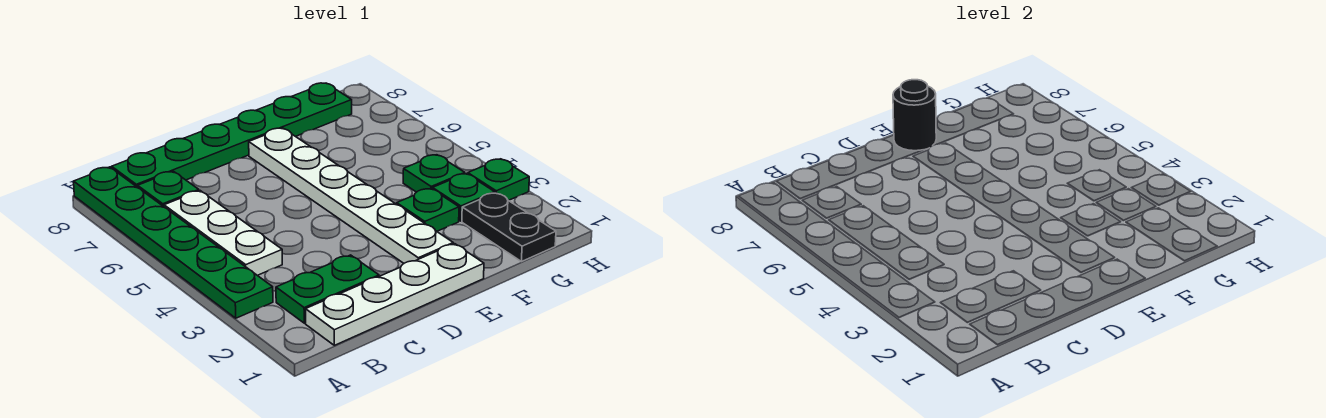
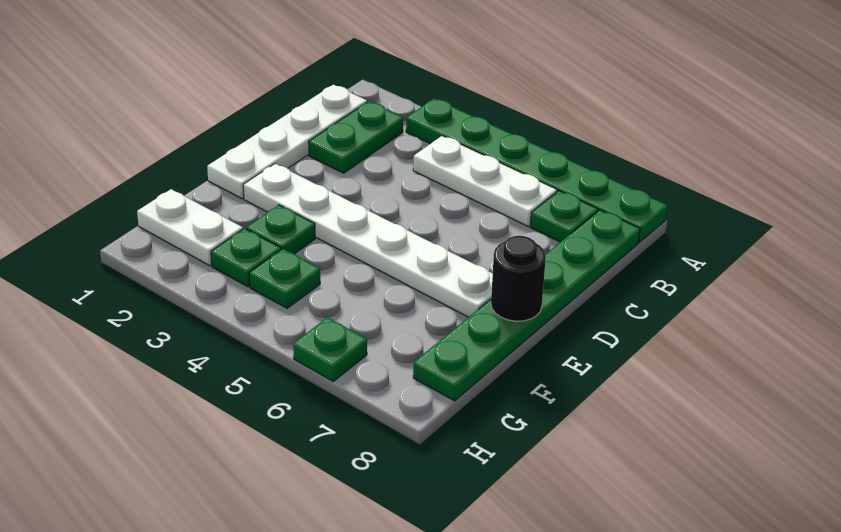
black plate G1:G2 level 1 -> white plate G1:G2 level 1
green plate H3 level 1 -> green plate H6 level 1

